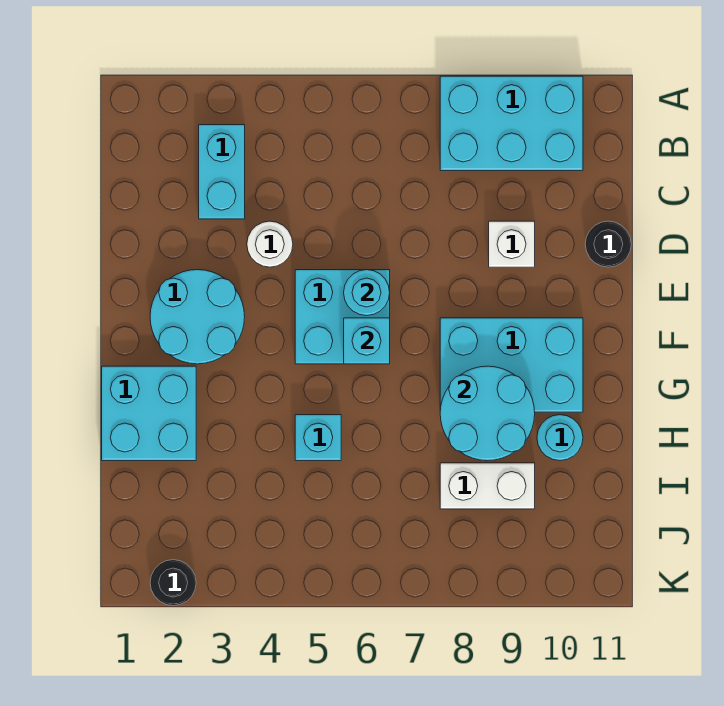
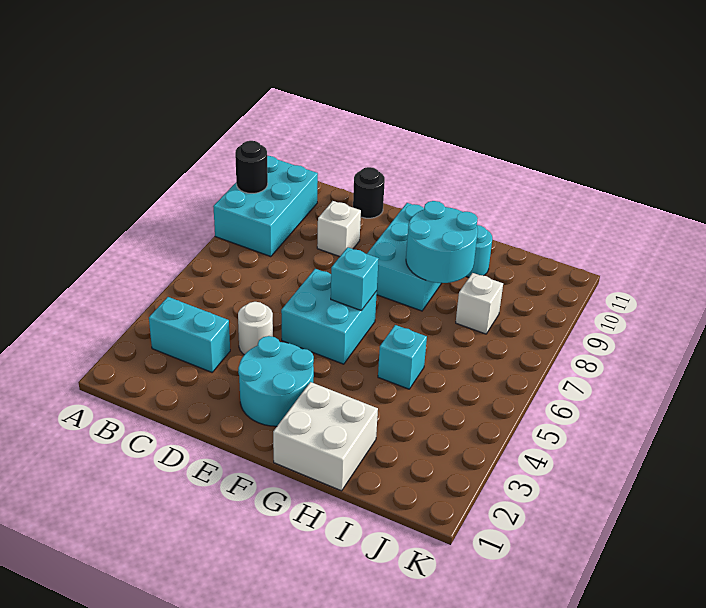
cyan round brick E6 level 2 -> none
cyan brick G1:H2 level 1 -> white brick G1:H2 level 1
white brick I8:I9 level 1 -> white brick I8 level 1
black round brick K2 level 1 -> black round brick A9 level 2

